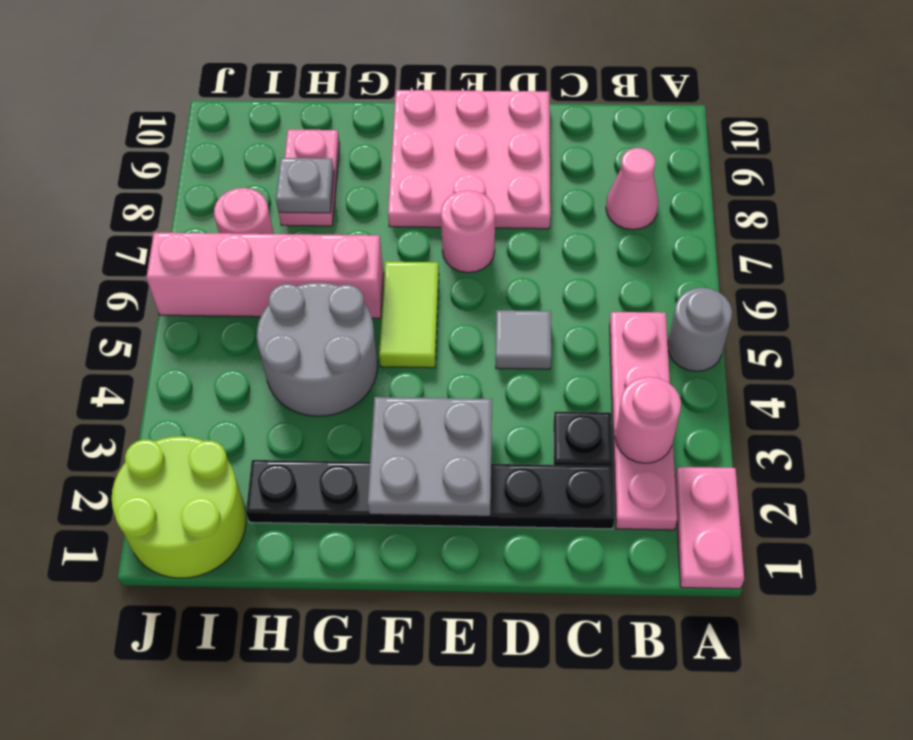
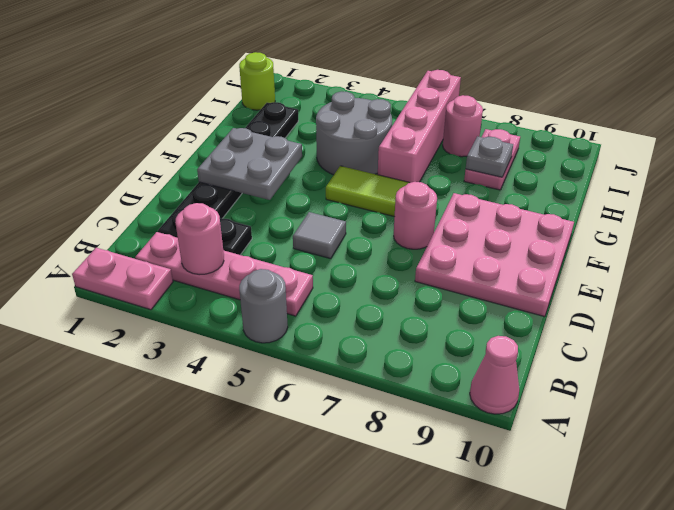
pink cone B8 level 1 -> pink cone A10 level 1
pink plate H8:H9 level 1 -> pink plate H8:I8 level 1
lime round brick I1:J2 level 1 -> lime round brick I1 level 1

